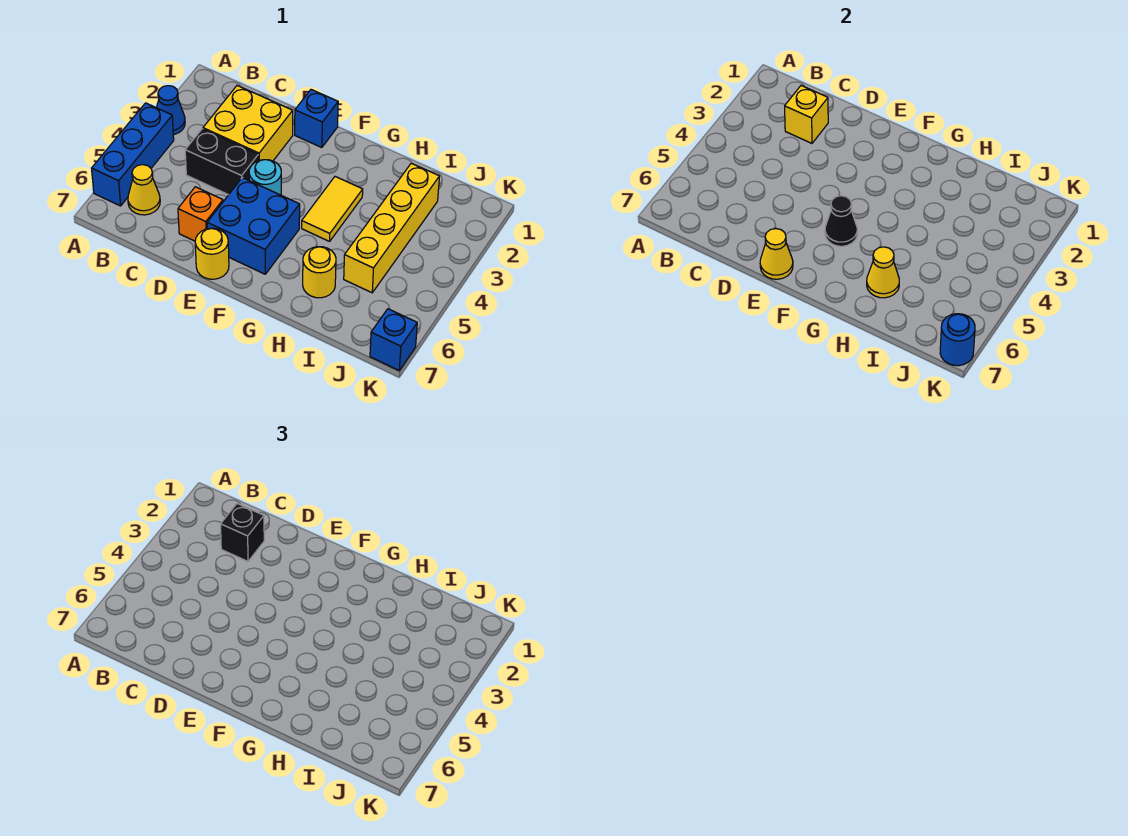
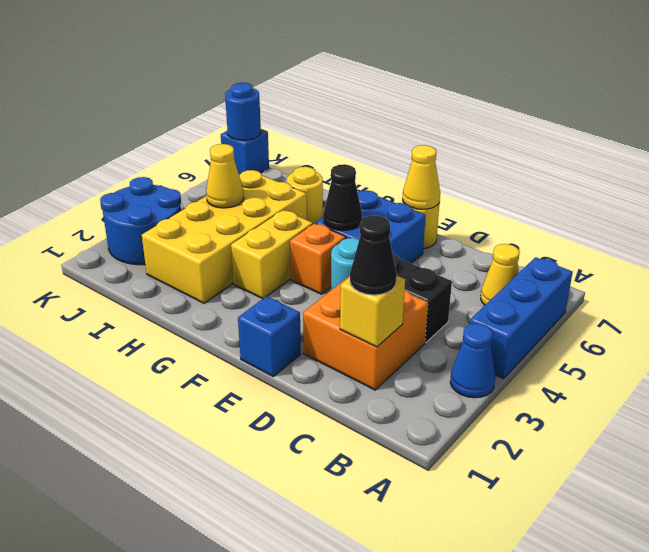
yellow brick C2:D3 level 1 -> orange brick C2:D3 level 1
black brick C2 level 3 -> black cone C2 level 3
orange brick D6 level 1 -> orange brick F4 level 1
yellow tile G3:G4 level 1 -> yellow brick G3:G4 level 1
yellow cone H6 level 2 -> yellow cone I4 level 2
yellow brick I2:I5 level 1 -> yellow brick H2:I5 level 1
none -> blue round brick J2:K3 level 1

